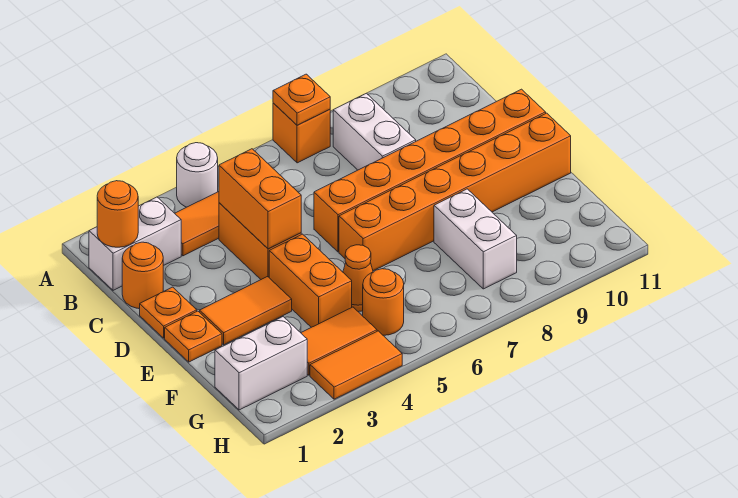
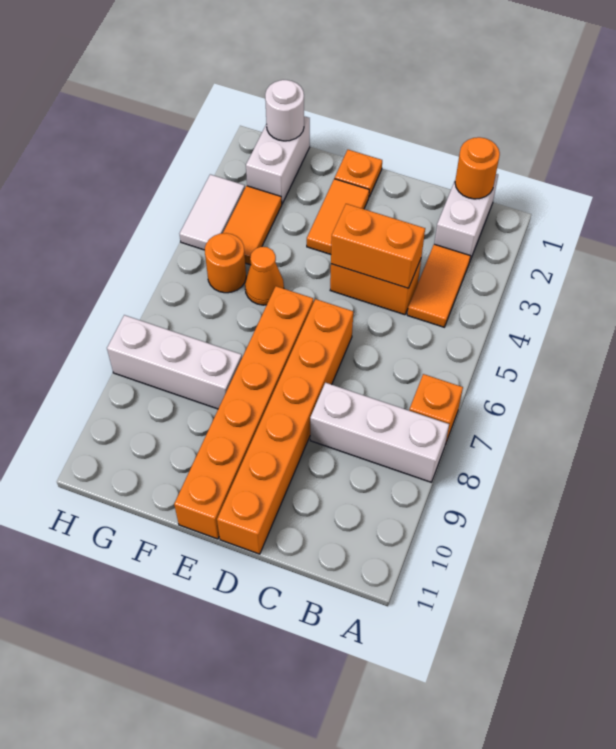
white round brick A4 level 1 -> white round brick G1 level 2
orange plate A7 level 2 -> none
white brick B8:C8 level 1 -> white brick A8:C8 level 1
orange round brick C1 level 1 -> none
orange plate D1 level 1 -> none
orange brick E4:F4 level 1 -> none
white brick F8:G8 level 1 -> white brick F8:H8 level 1
orange tile H3:H4 level 1 -> white tile H3:H4 level 1

